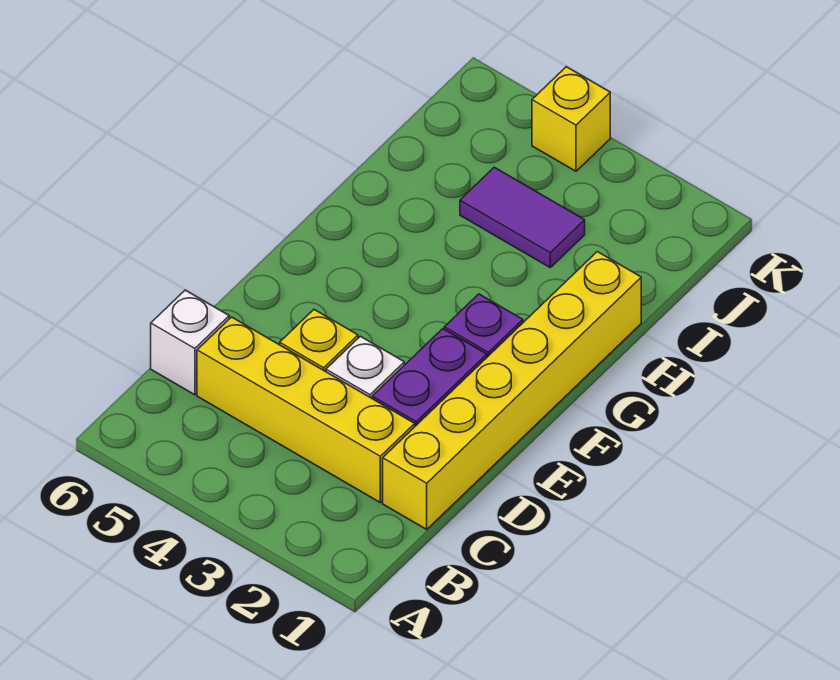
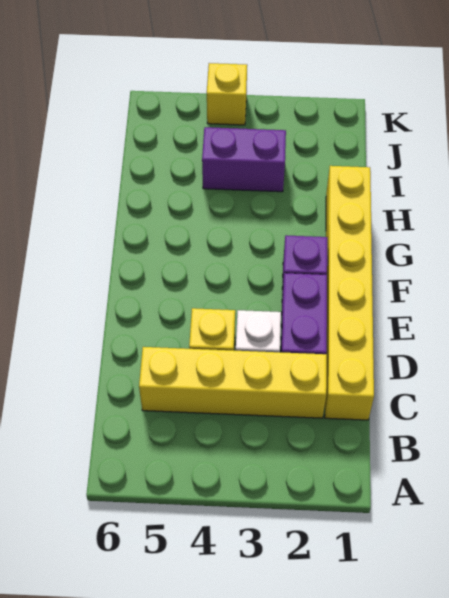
white brick C6 level 1 -> none
purple tile I3:I4 level 1 -> purple brick I3:I4 level 1

